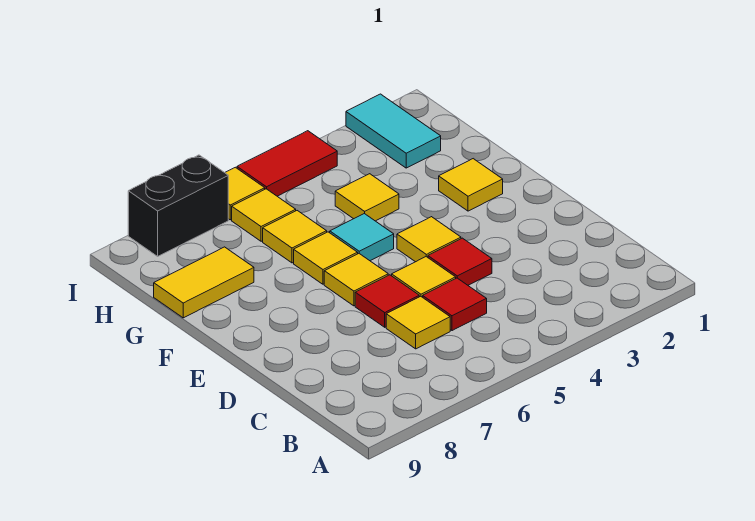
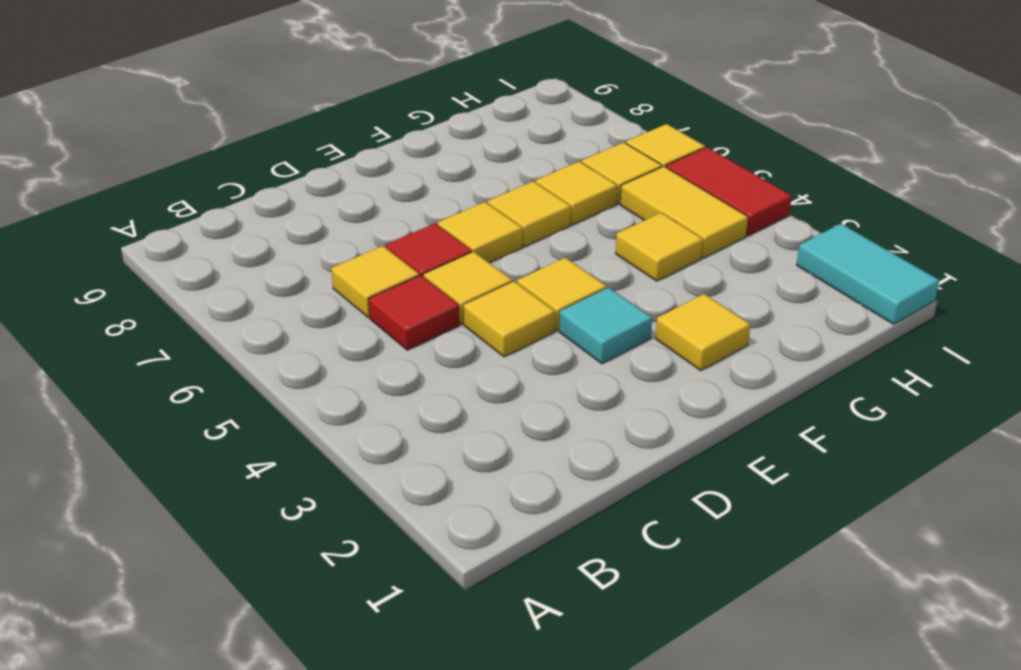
red tile D4 level 1 -> yellow tile D4 level 1
cyan tile F5 level 1 -> cyan tile E3 level 1
yellow tile G8:G9 level 1 -> yellow tile H4:H5 level 1
cyan tile H2:I2 level 1 -> cyan tile I1:I2 level 1
black brick I7:I8 level 1 -> none

